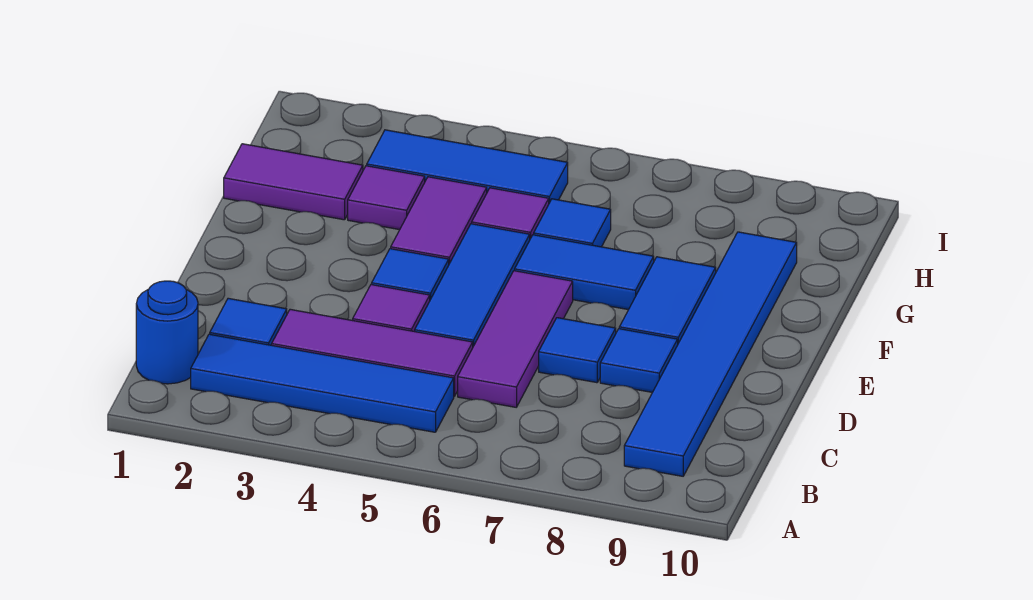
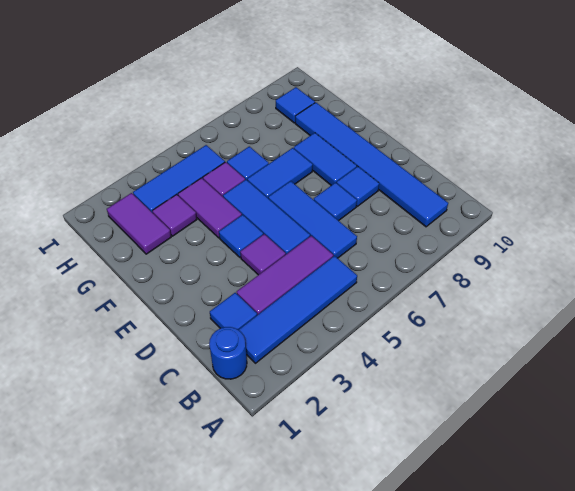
purple tile C6:E6 level 1 -> blue tile C6:E6 level 1
purple tile G1:G2 level 1 -> purple tile G2:H2 level 1
none -> blue tile H9 level 1

